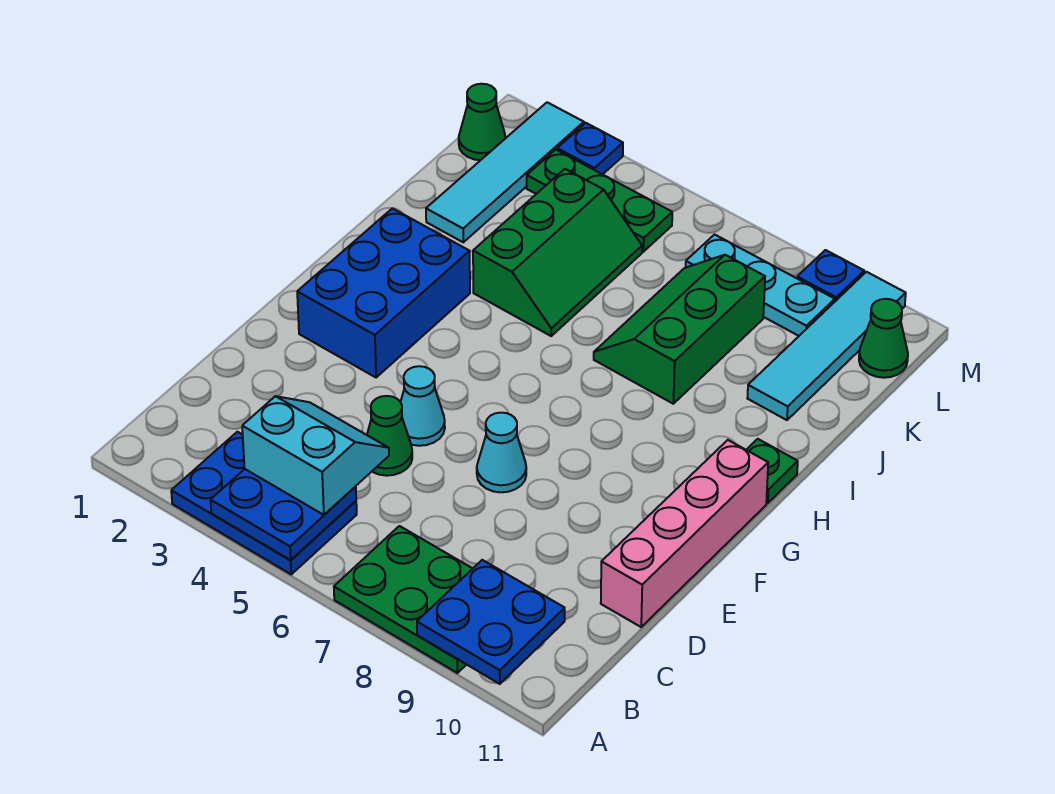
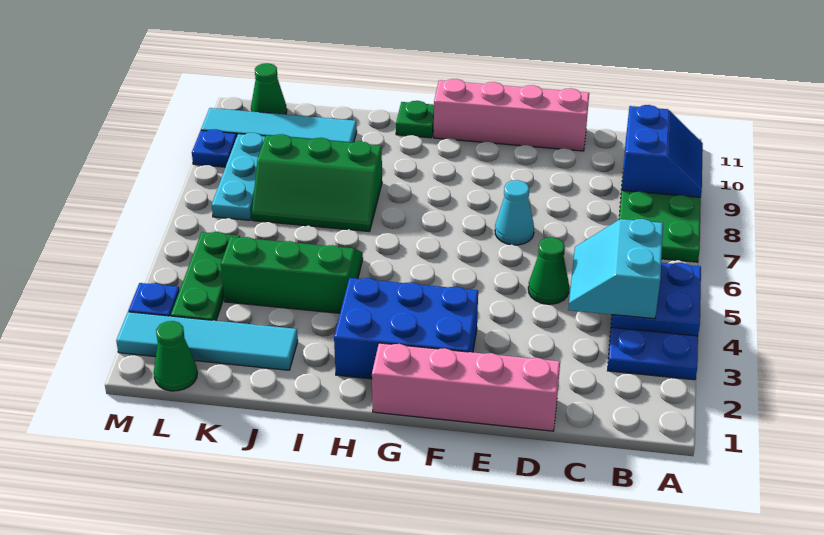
blue plate A9:B10 level 2 -> blue slope A9:B10 level 2 top B
none -> pink brick D1:G1 level 1
cyan cone E5 level 1 -> none

